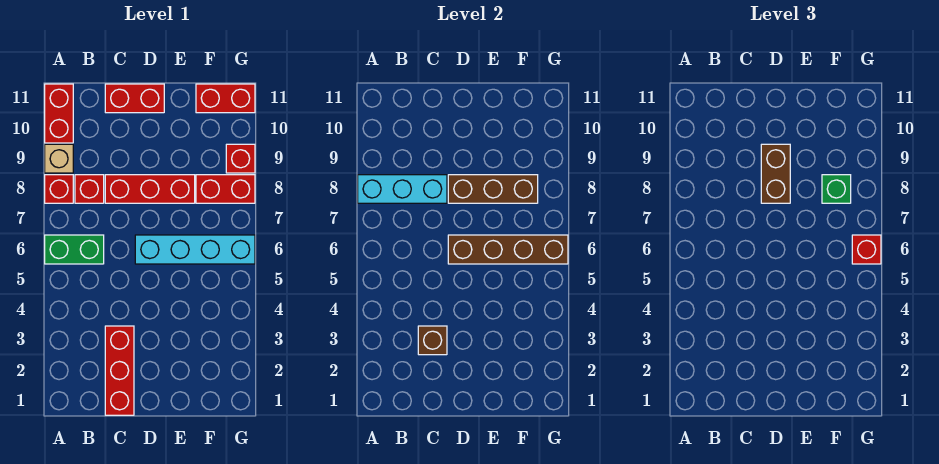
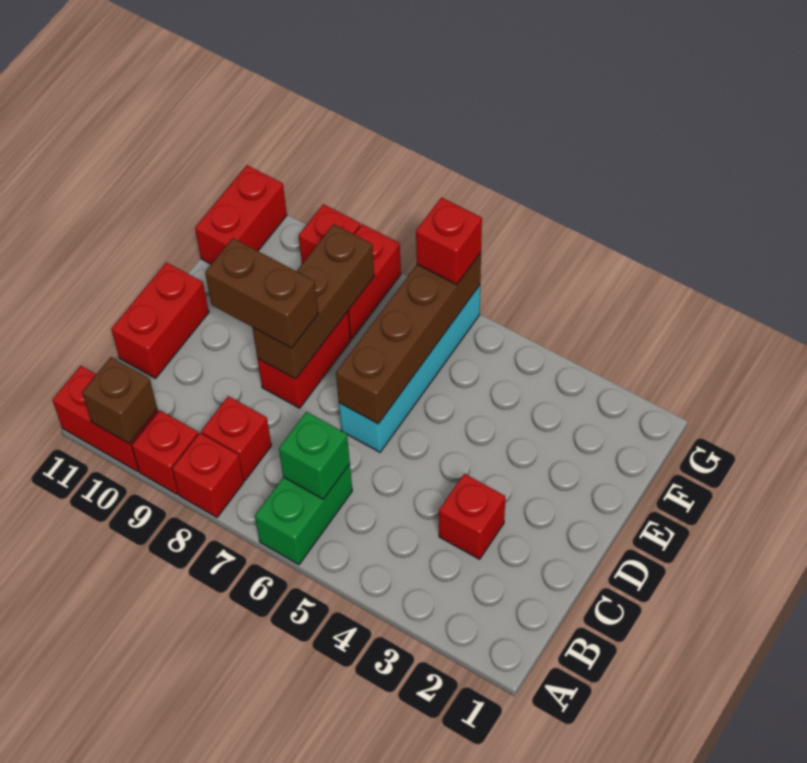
cyan brick A8:C8 level 2 -> none
tan brick A9 level 1 -> red brick A9 level 1
red brick C1:C3 level 1 -> red brick C3 level 1
brown brick C3 level 2 -> brown brick A10 level 2
red brick C8:E8 level 1 -> red brick D8:E8 level 1
green brick F8 level 3 -> green brick B6 level 2

